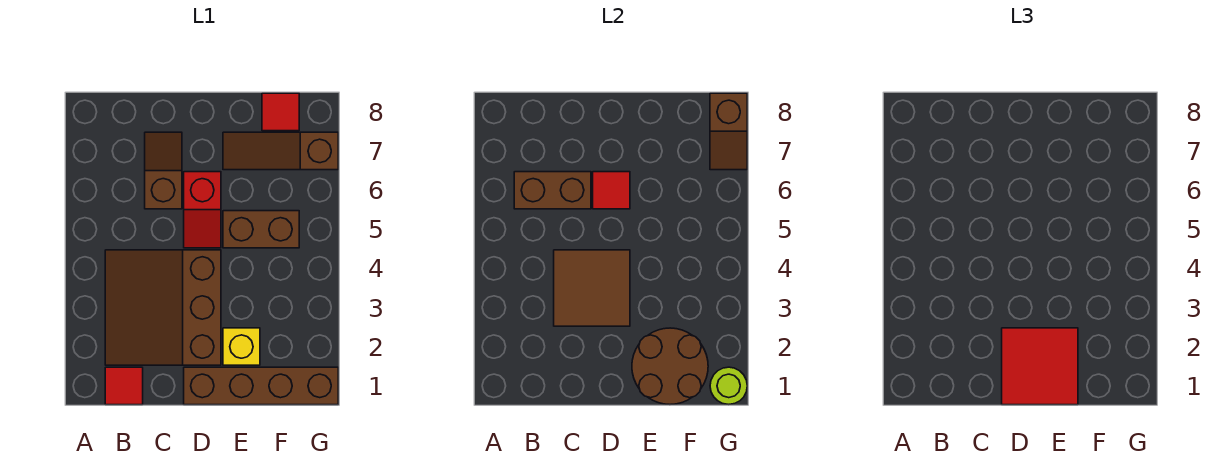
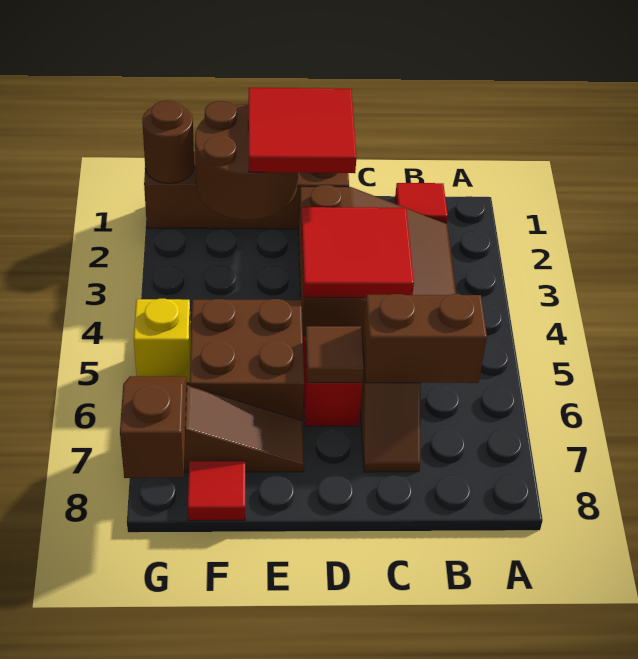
brown tile C3:D4 level 2 -> red tile C3:D4 level 2
red tile D6 level 2 -> brown tile D6 level 2
yellow brick E2 level 1 -> yellow brick G5 level 1
brown brick E5:F5 level 1 -> brown brick E5:F6 level 1
lime round brick G1 level 2 -> brown round brick G1 level 2

